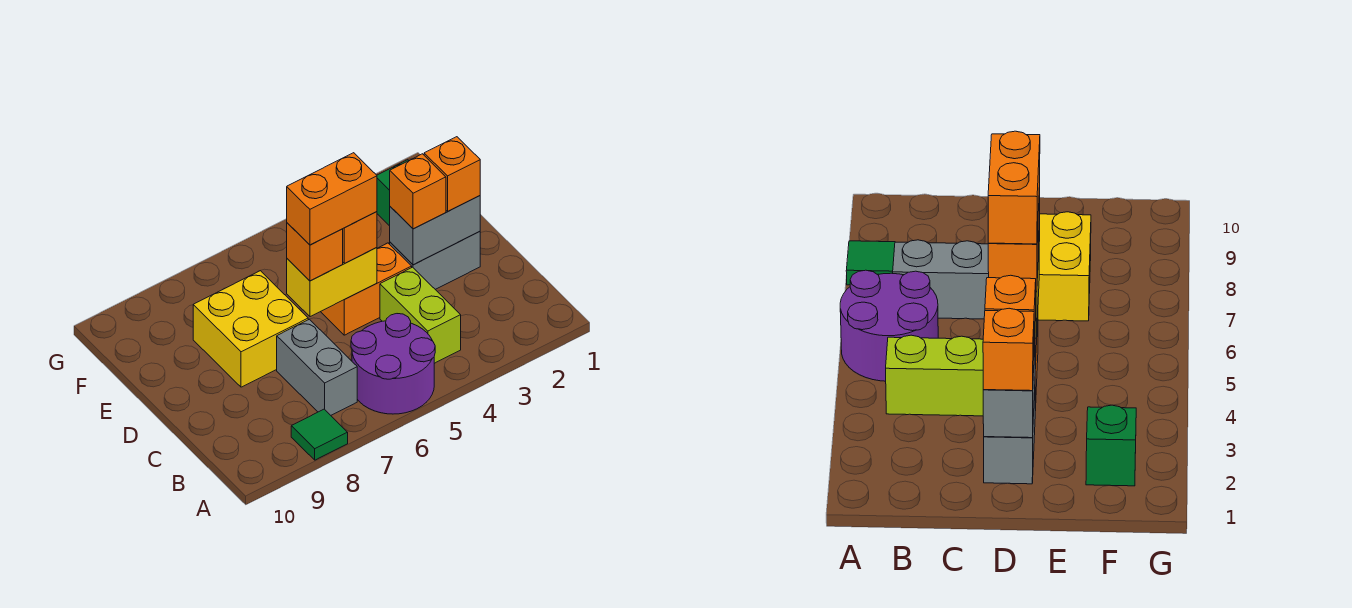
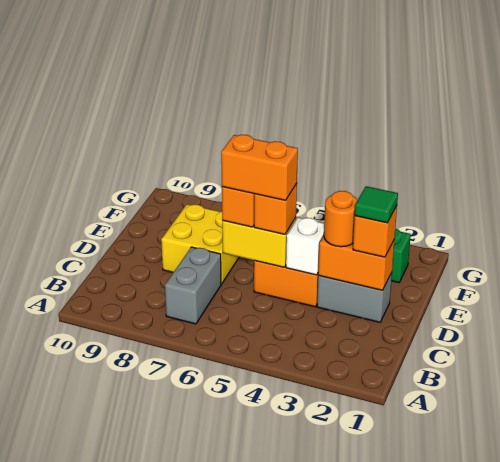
purple round brick A5:B6 level 1 -> none
green tile A8 level 1 -> green tile D2 level 4
lime brick B4:C4 level 1 -> none
grey brick D2:D3 level 2 -> orange brick D2:D3 level 2
orange brick D3 level 3 -> orange round brick D3 level 3
none -> white brick D4 level 2

